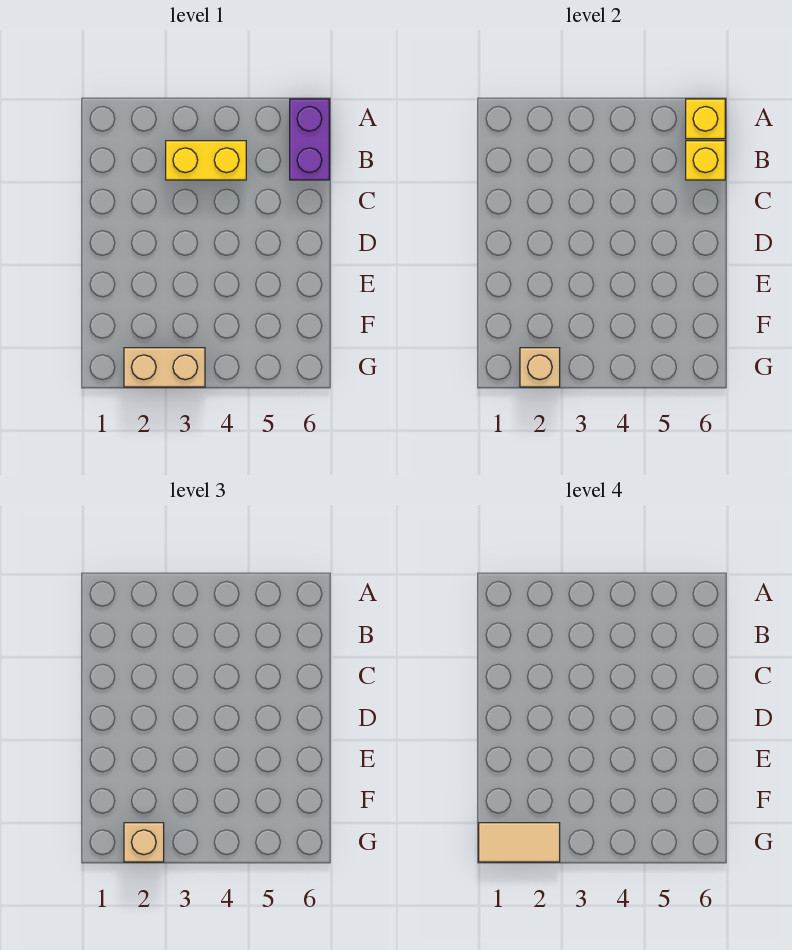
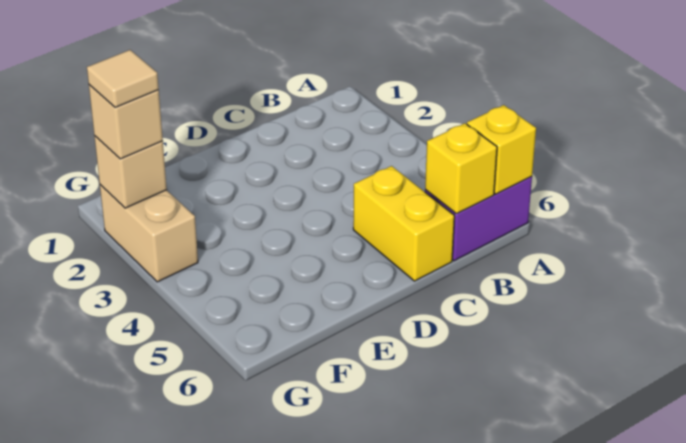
yellow brick B3:B4 level 1 -> yellow brick C5:C6 level 1
tan tile G1:G2 level 4 -> tan tile G2 level 4

